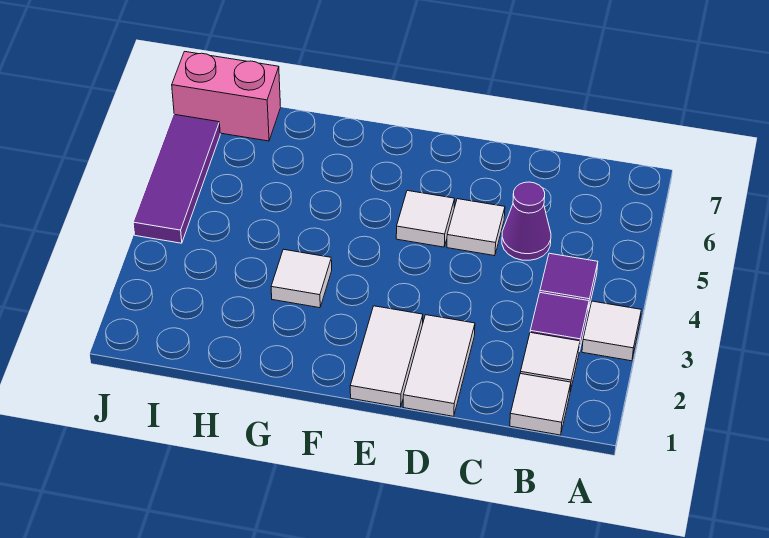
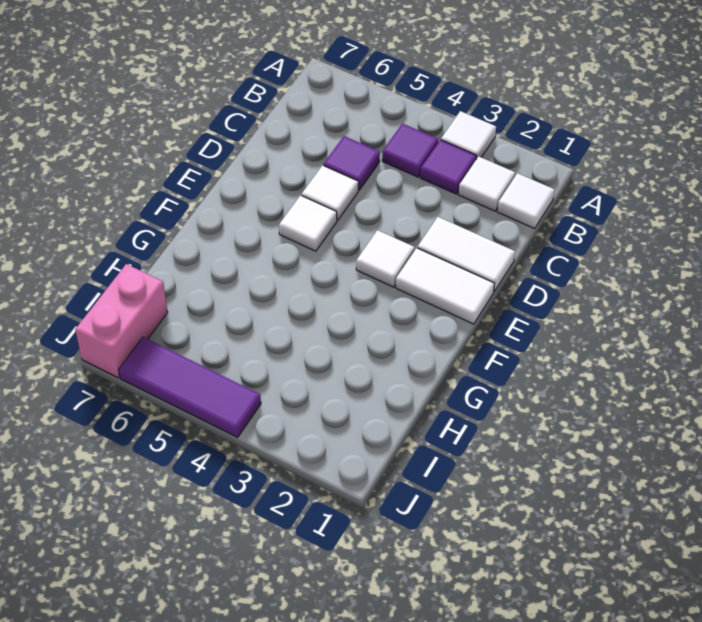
purple cone C5 level 1 -> purple tile C5 level 1
white tile G3 level 1 -> white tile E3 level 1

